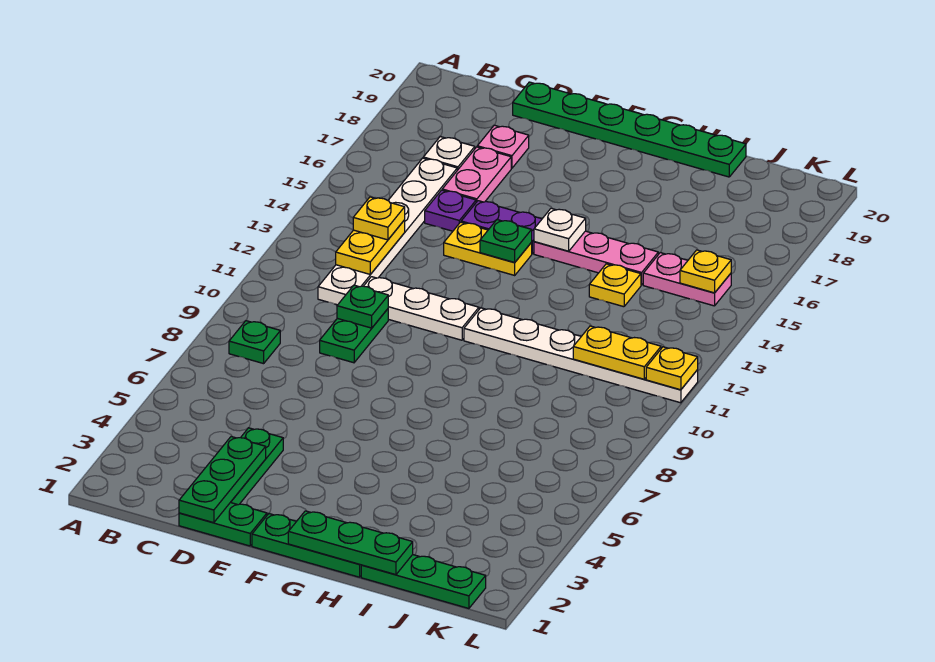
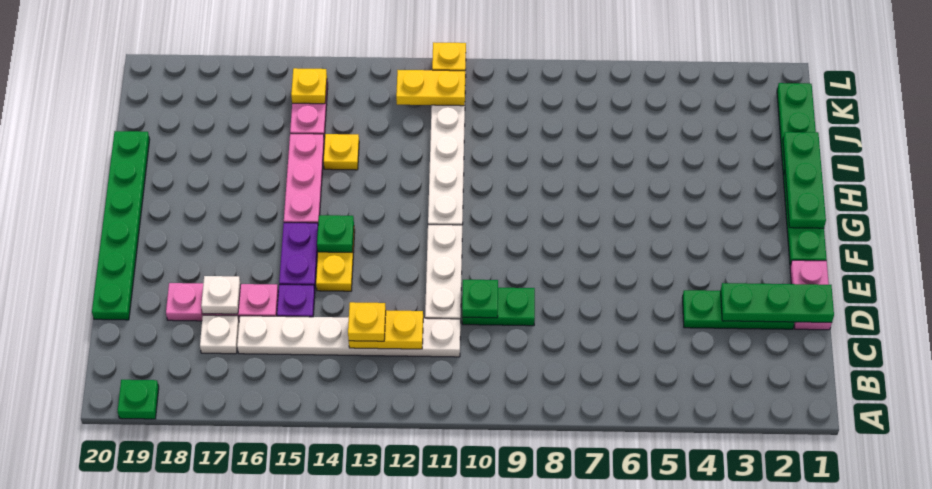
green plate B8 level 1 -> green plate A19 level 1
green plate D1:E1 level 1 -> pink plate D1:E1 level 1
white plate G15 level 2 -> white plate D17 level 2
yellow plate J11:K11 level 2 -> yellow plate K11:K12 level 2

